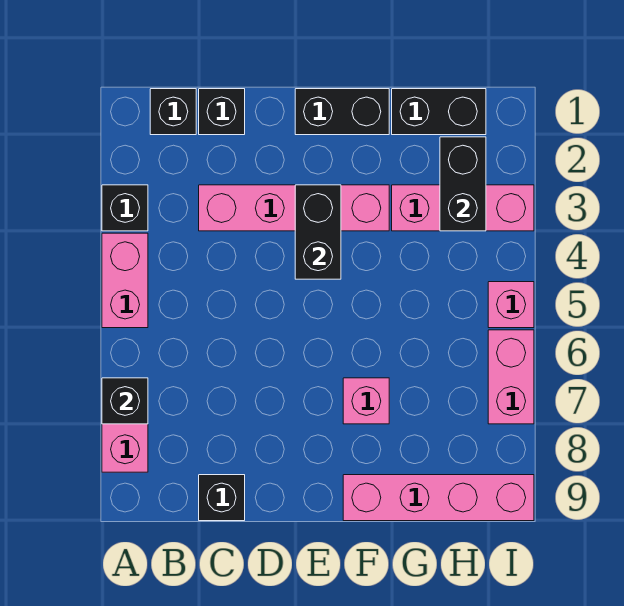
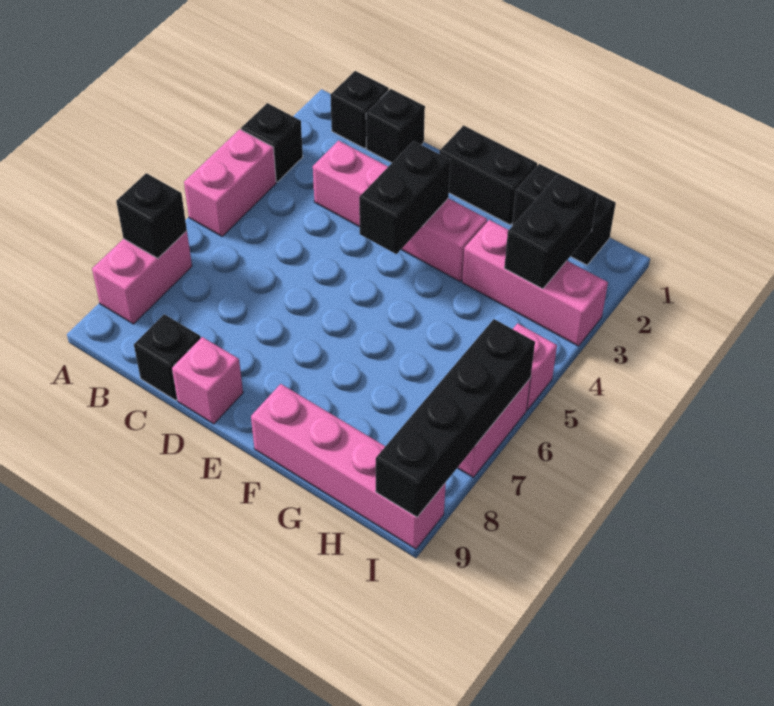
pink brick F7 level 1 -> pink brick D9 level 1
none -> black brick I6:I9 level 2

